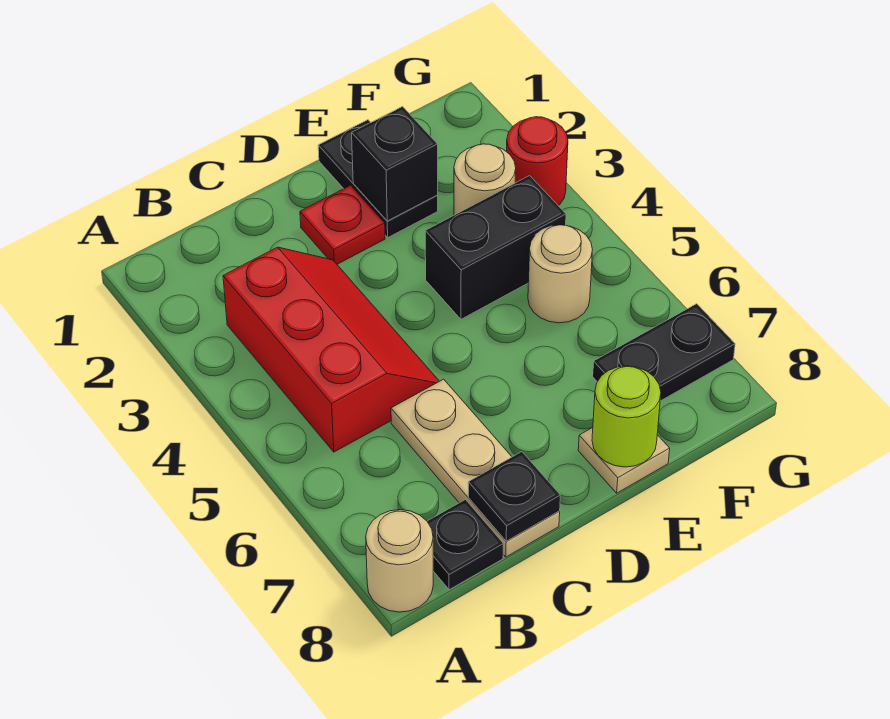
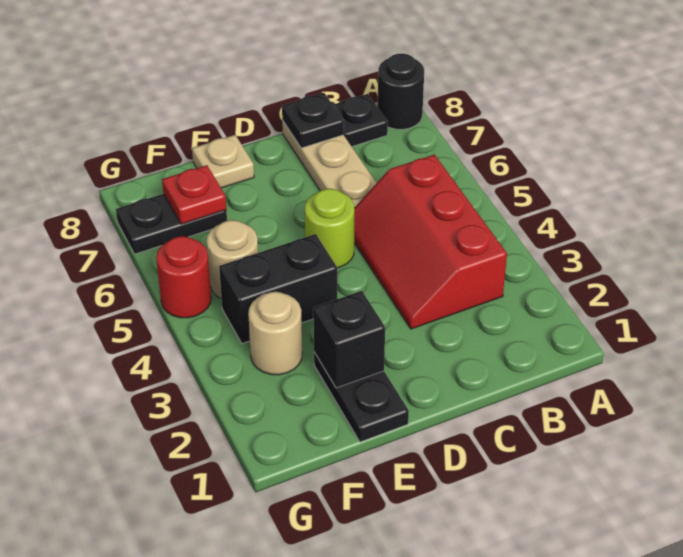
tan round brick A8 level 1 -> black round brick A8 level 1
red plate D2 level 1 -> red plate F7 level 2
lime round brick E8 level 2 -> lime round brick D5 level 1
red round brick G3 level 1 -> red round brick G5 level 1

